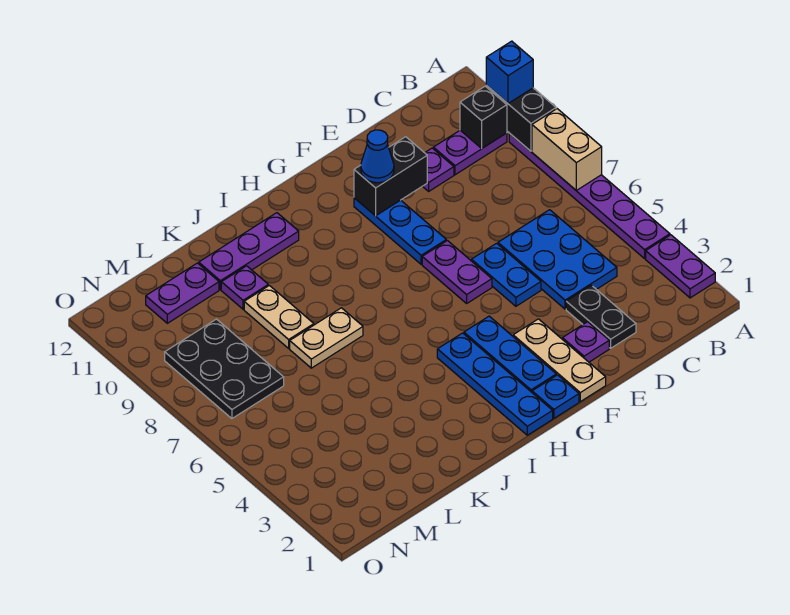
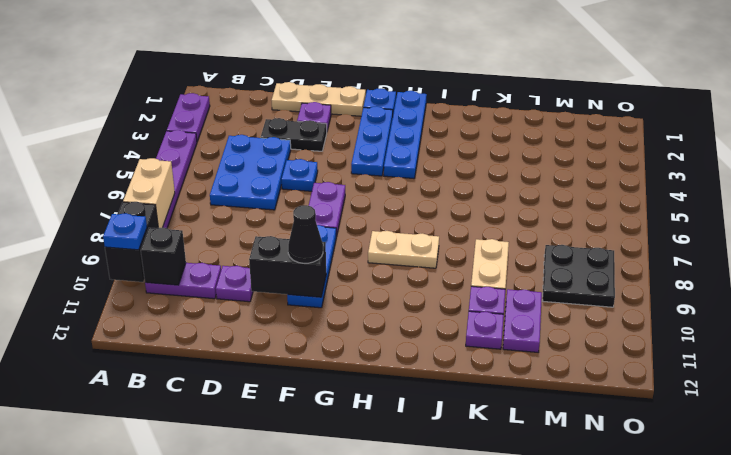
blue brick A10 level 3 -> blue plate A10 level 3
black plate D2:D3 level 1 -> black plate D3:E3 level 1
blue plate E5:E6 level 1 -> blue plate E5 level 1
tan plate F1:F3 level 1 -> tan plate D1:F1 level 1
blue cone F10 level 3 -> black cone F10 level 3
purple plate I11:K11 level 1 -> purple plate K11 level 1
tan plate J7:K7 level 1 -> tan plate H8:I8 level 1
purple plate L11:M11 level 1 -> purple plate L10:L11 level 1
black plate M7:N9 level 1 -> black plate M8:N9 level 1

